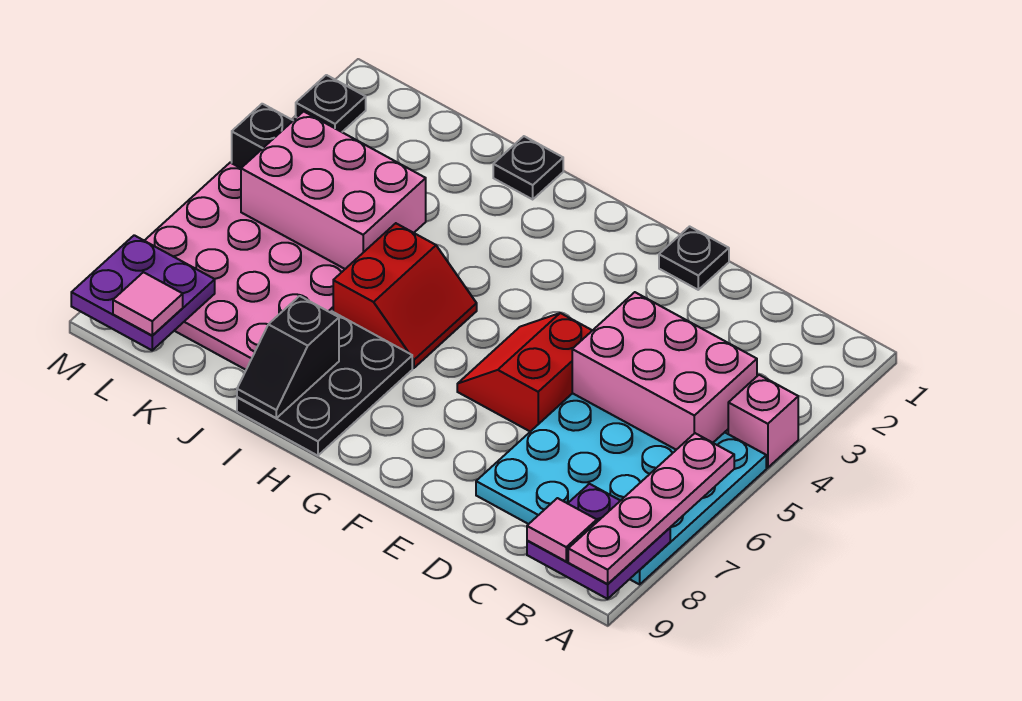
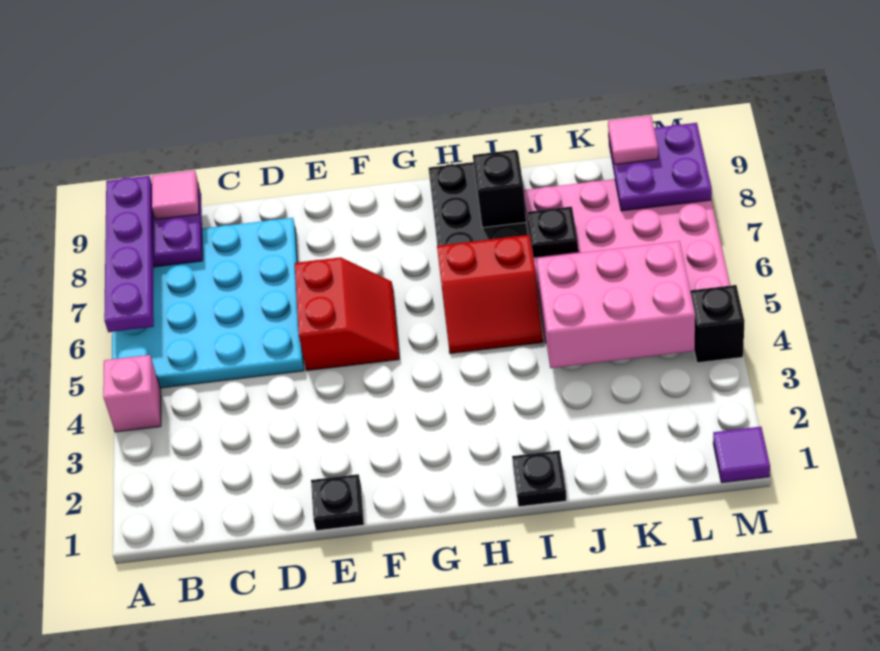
pink plate A6:A9 level 3 -> purple plate A6:A9 level 3
pink brick B4:D5 level 2 -> none
red slope H5:I6 level 1 top I -> red slope H5:I6 level 1 top 6
none -> purple tile M1 level 1
black plate M2 level 1 -> black plate J7 level 2

